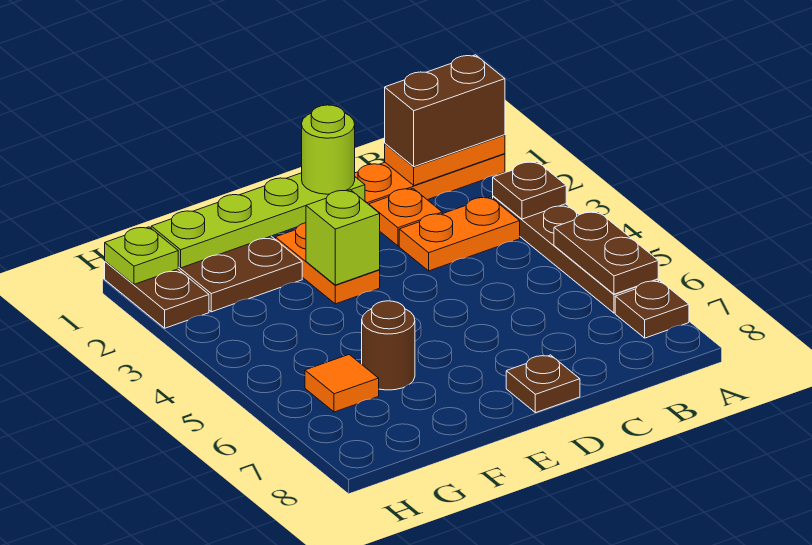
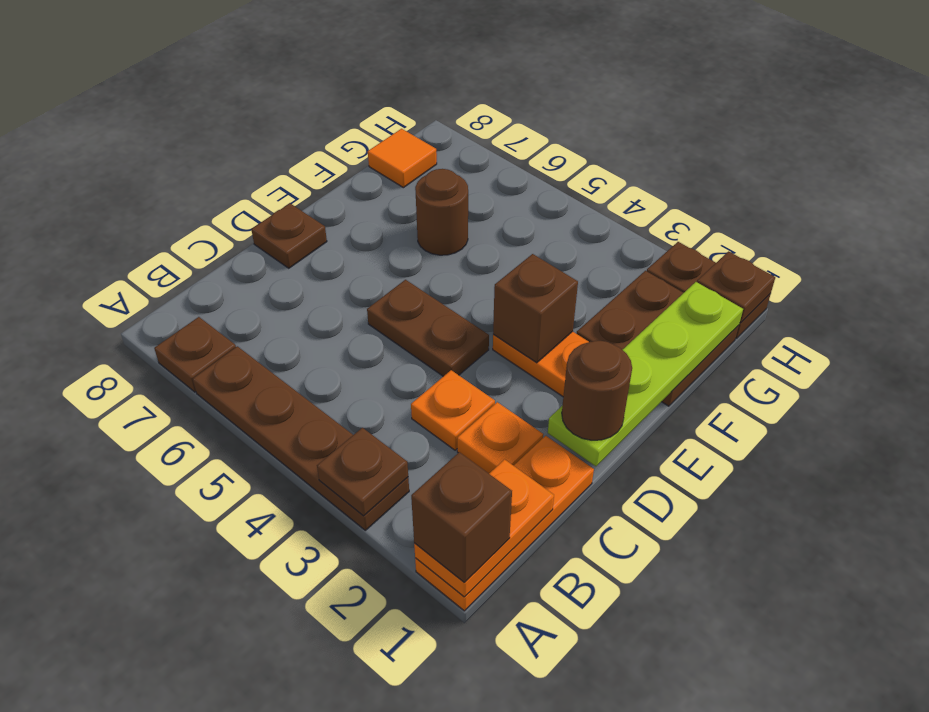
brown brick A1:B1 level 3 -> brown brick A1 level 3
brown plate A5:A6 level 2 -> brown plate D4:D5 level 1
orange plate B3:C3 level 1 -> orange plate C3 level 1
lime round brick D1 level 3 -> brown round brick D1 level 3
lime brick E3 level 2 -> brown brick E3 level 2
orange tile G6 level 1 -> orange tile G8 level 1
lime plate H1 level 2 -> brown plate H1 level 2

